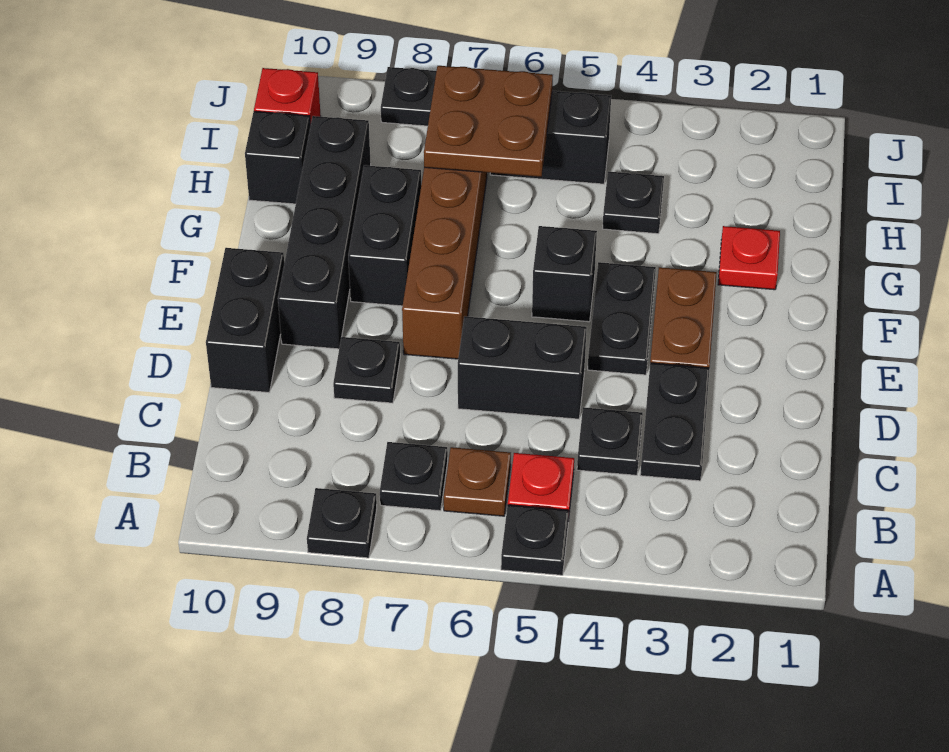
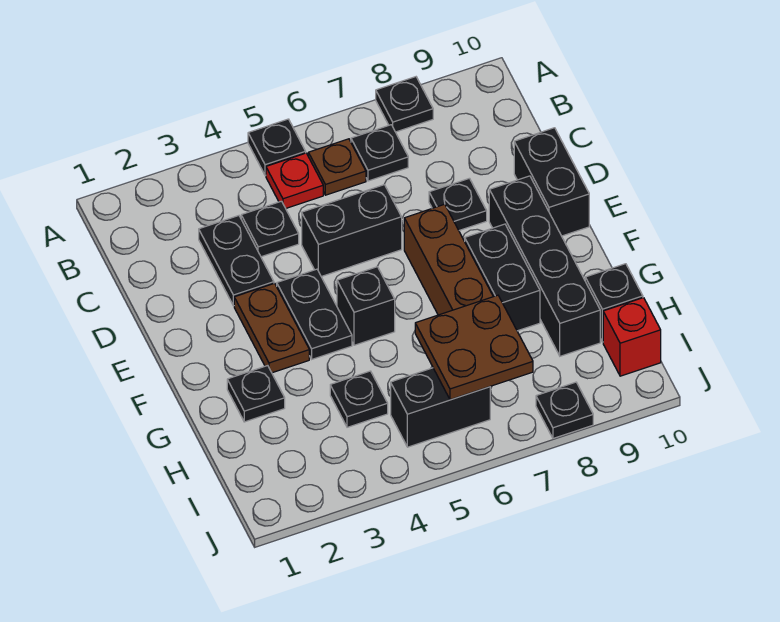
red plate G2 level 1 -> black plate G2 level 1

